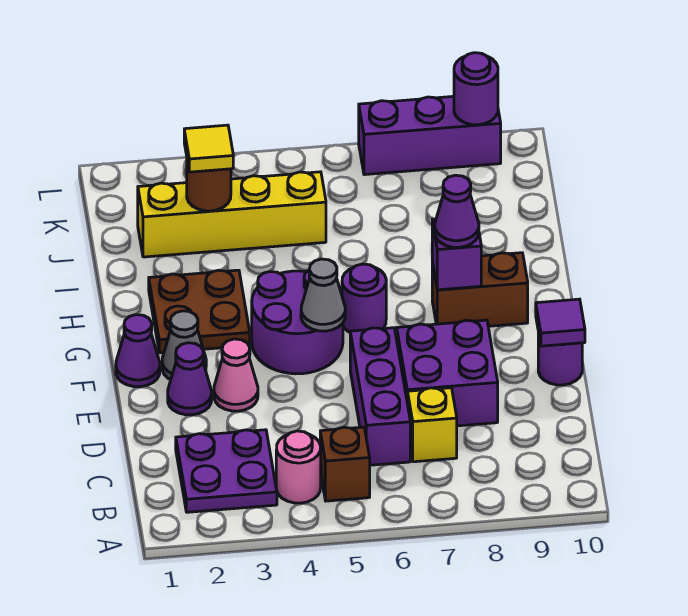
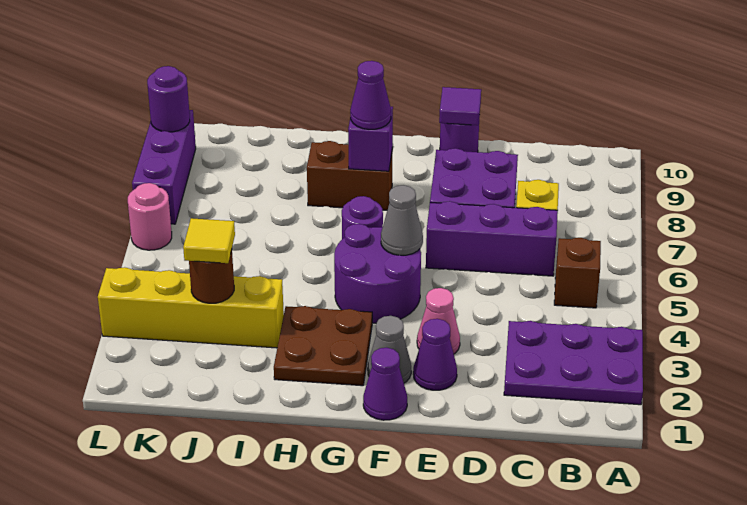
purple plate B2:C3 level 1 -> purple plate A2:C3 level 1
pink round brick B4 level 1 -> pink round brick L6 level 1
brown brick G8:G9 level 1 -> brown brick G8:H8 level 1
yellow brick J2:J5 level 1 -> yellow brick I3:L3 level 1

